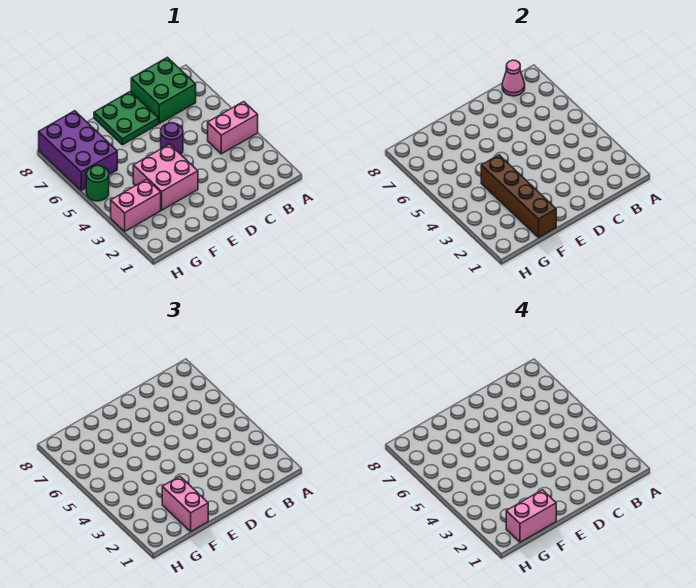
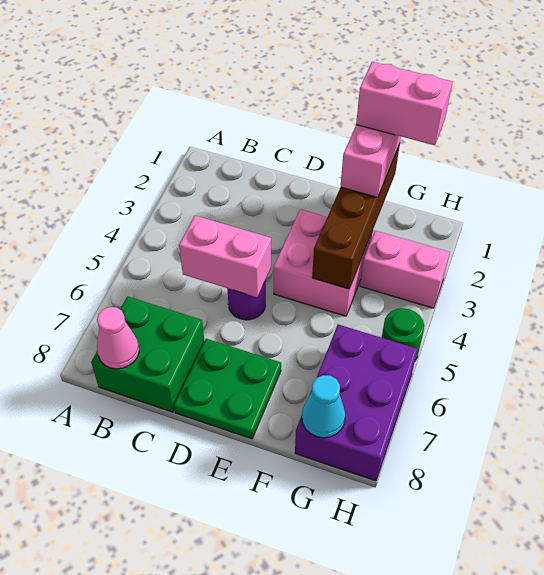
pink brick A4:B4 level 1 -> pink brick C5:D5 level 2
none -> cyan cone G8 level 2

